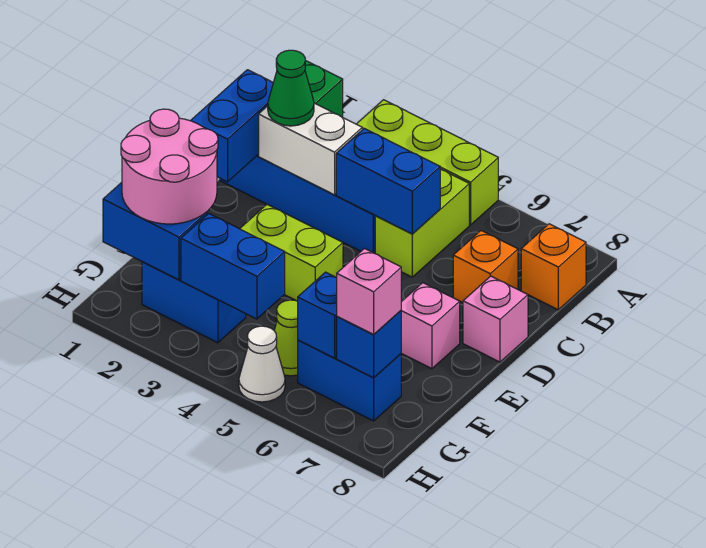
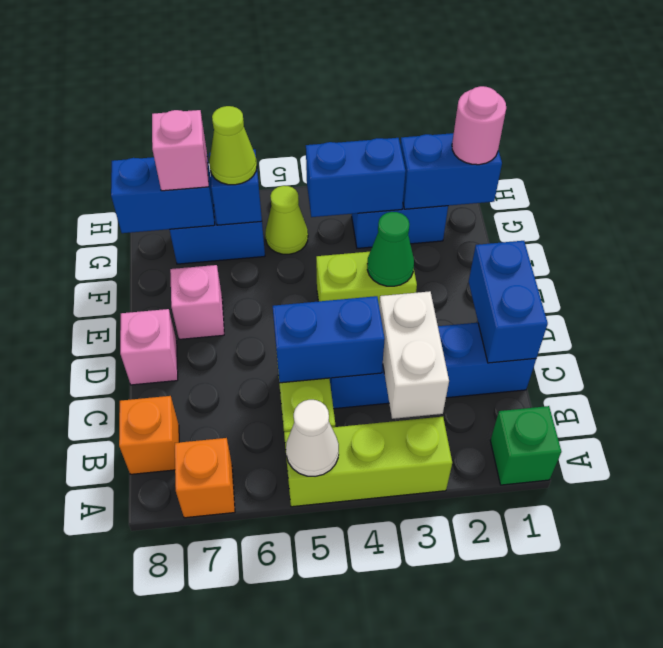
white brick C2:C3 level 2 -> white brick B3:C3 level 2
green cone C2 level 3 -> green cone E3 level 2
orange brick C7 level 1 -> orange brick A7 level 1
pink round brick F1:G2 level 3 -> pink round brick G1 level 3
none -> lime cone G6 level 3
blue brick G7 level 2 -> blue brick G7:G8 level 2
white cone H5 level 1 -> white cone A5 level 2

